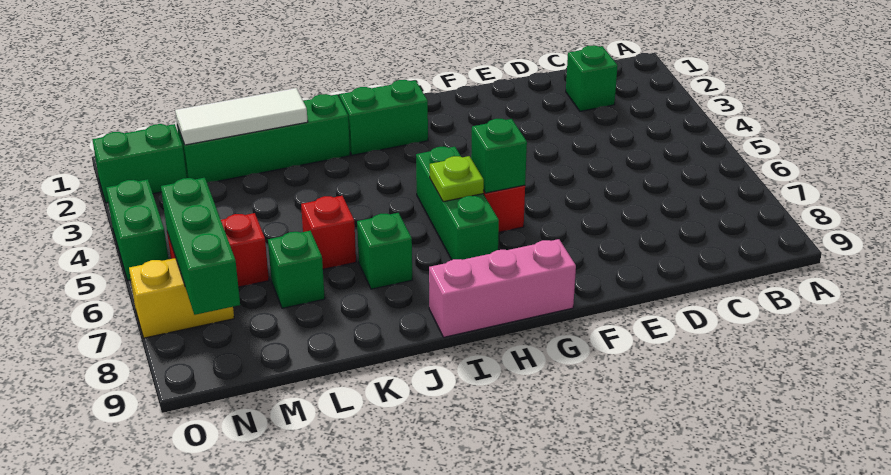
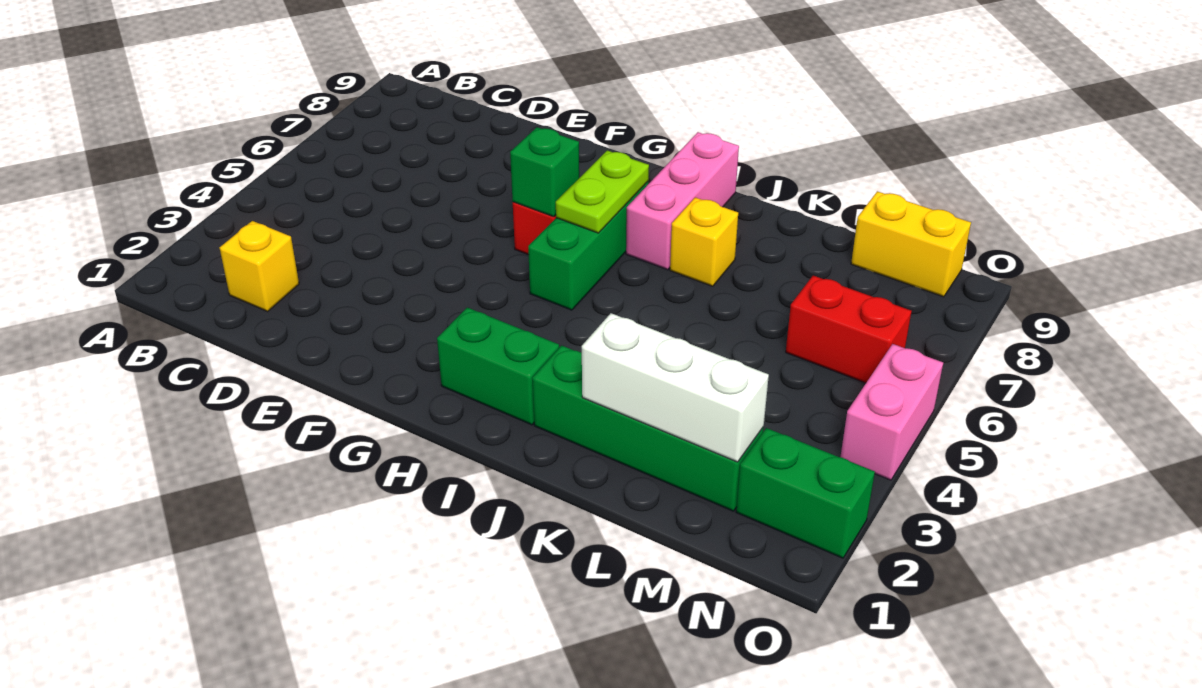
green brick C2 level 1 -> yellow brick C2 level 1
pink brick G9:I9 level 1 -> pink brick I7:I9 level 1
lime plate H6 level 2 -> lime plate H6:H7 level 2
green brick J7 level 1 -> yellow brick J7 level 1
white tile K2:M2 level 2 -> white brick K2:M2 level 2
red brick K6 level 1 -> none
green brick L7 level 1 -> none
green brick N6:N8 level 2 -> none
yellow brick N7:O7 level 1 -> yellow brick M9:N9 level 1
green brick O4:O5 level 1 -> pink brick O4:O5 level 1

